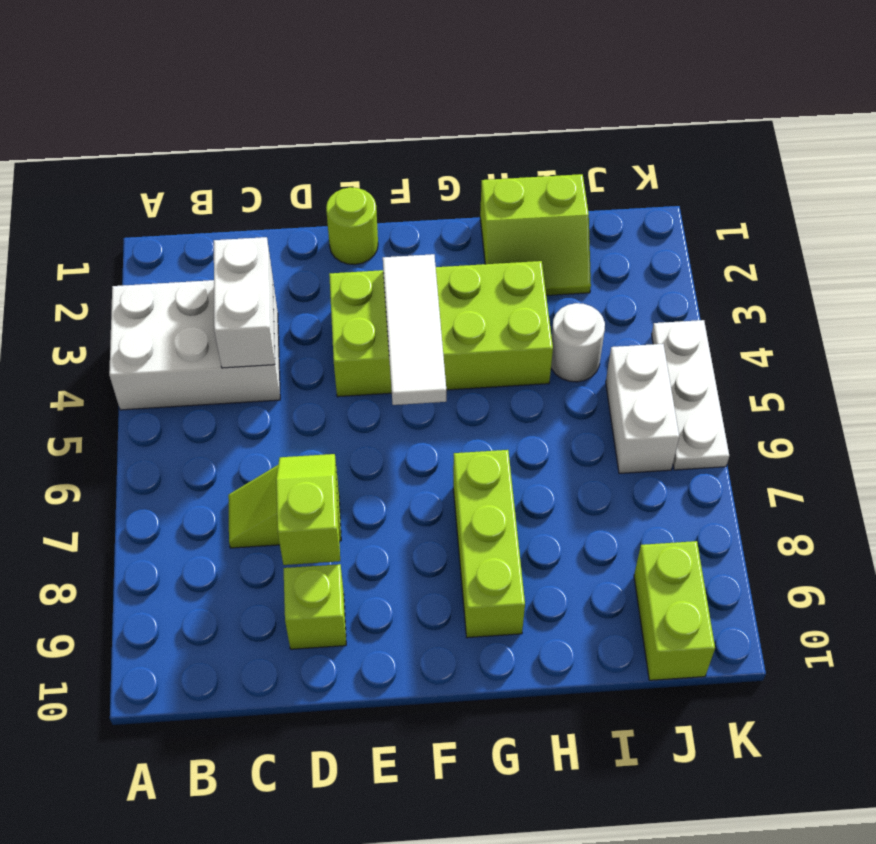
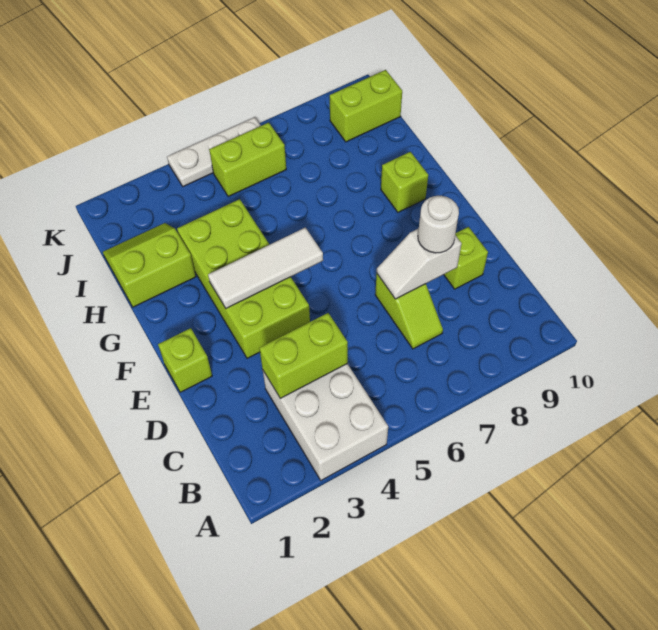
white brick C3:C4 level 2 -> lime brick C3:C4 level 2
lime slope D7:D8 level 2 top 8 -> white slope D7:D8 level 2 top 8
lime round brick E1 level 1 -> lime brick E1 level 1
lime brick G7:G9 level 1 -> lime brick G9 level 1
lime slope H1:I2 level 1 top 1 -> lime slope H1:I2 level 1 top H
white round brick I4 level 1 -> white round brick D8 level 3
white brick J5:J6 level 1 -> lime brick J5:J6 level 1

